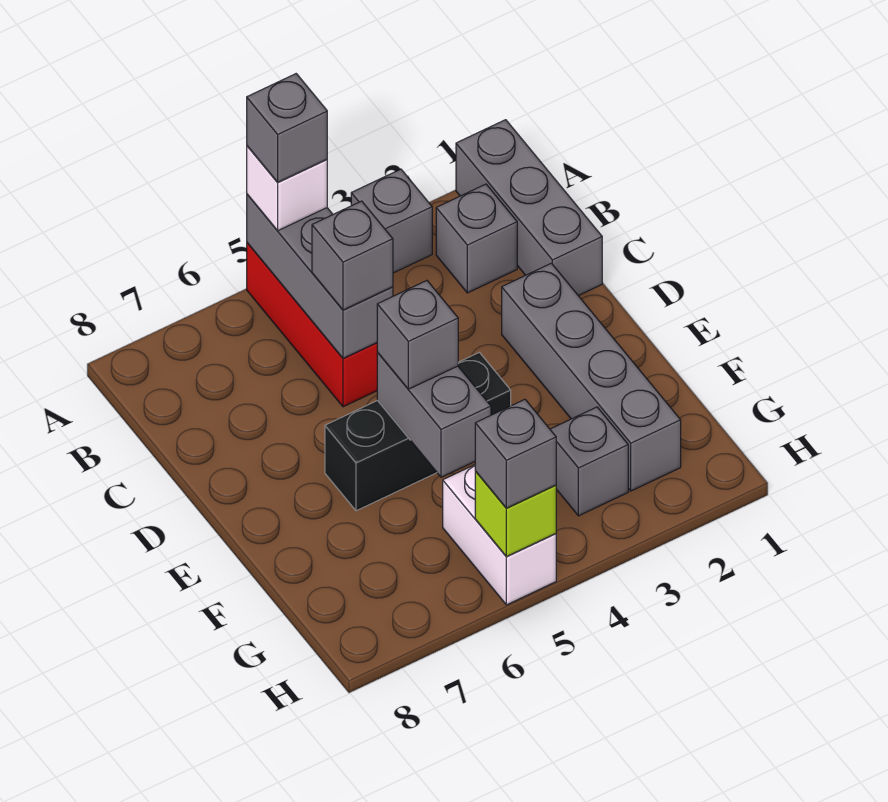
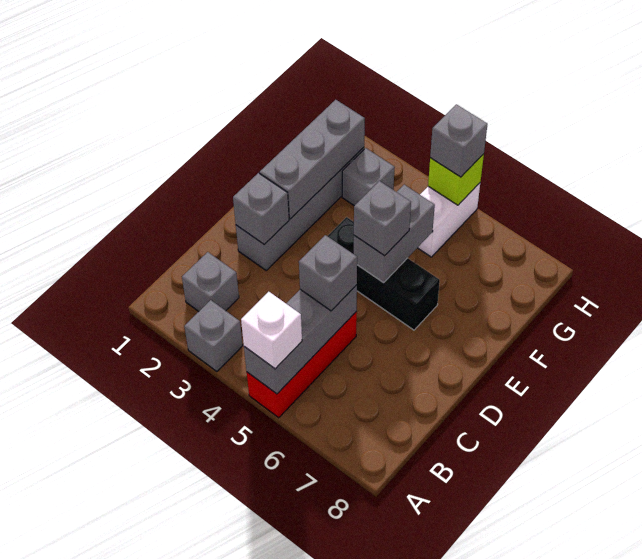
grey brick A1:C1 level 1 -> grey brick E2:G2 level 2
grey brick A5 level 4 -> grey brick D2 level 2

